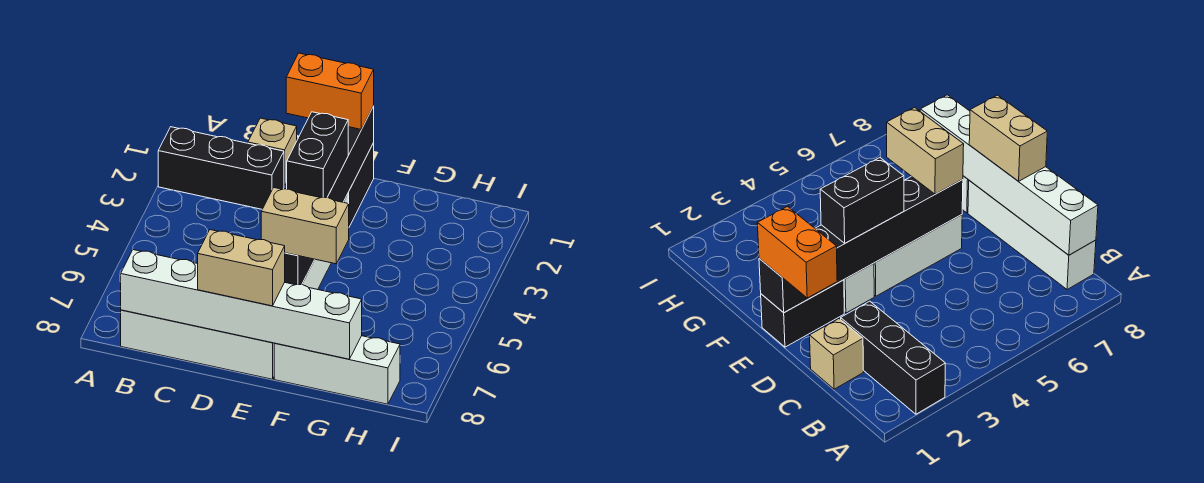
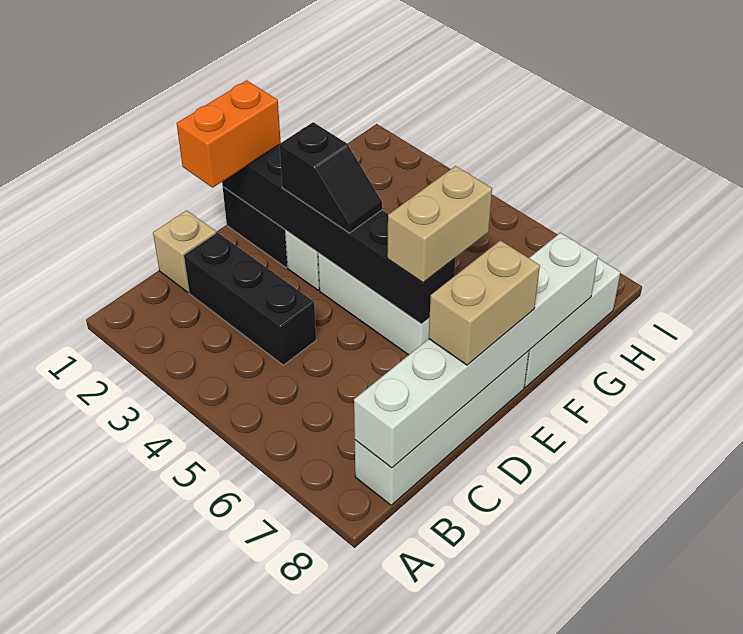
black brick A2:C2 level 1 -> black brick C2:C4 level 1
black brick E3:E4 level 3 -> black slope E3:E4 level 3 top 3

